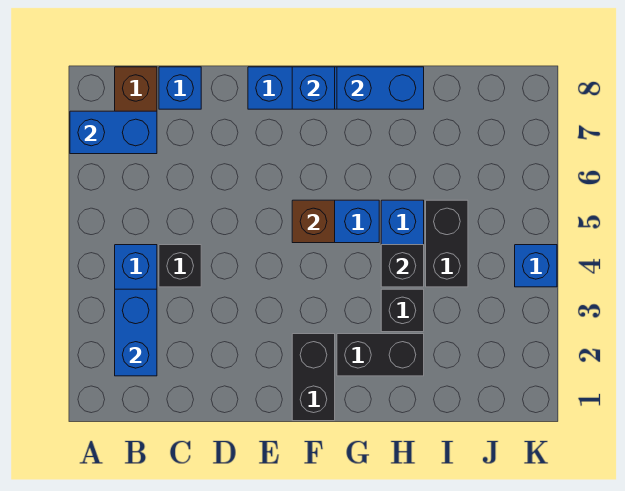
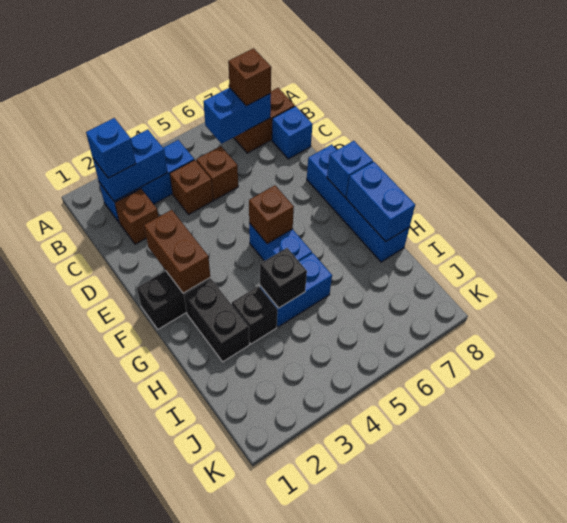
blue brick A7:B7 level 2 -> blue brick B6:B7 level 2
none -> brown brick B7 level 3
none -> brown brick C2 level 1
black brick C4 level 1 -> brown brick C4 level 1
none -> brown brick C5 level 1
none -> brown brick E2:F2 level 2
black brick I4:I5 level 1 -> none
blue brick K4 level 1 -> blue brick B2 level 3

